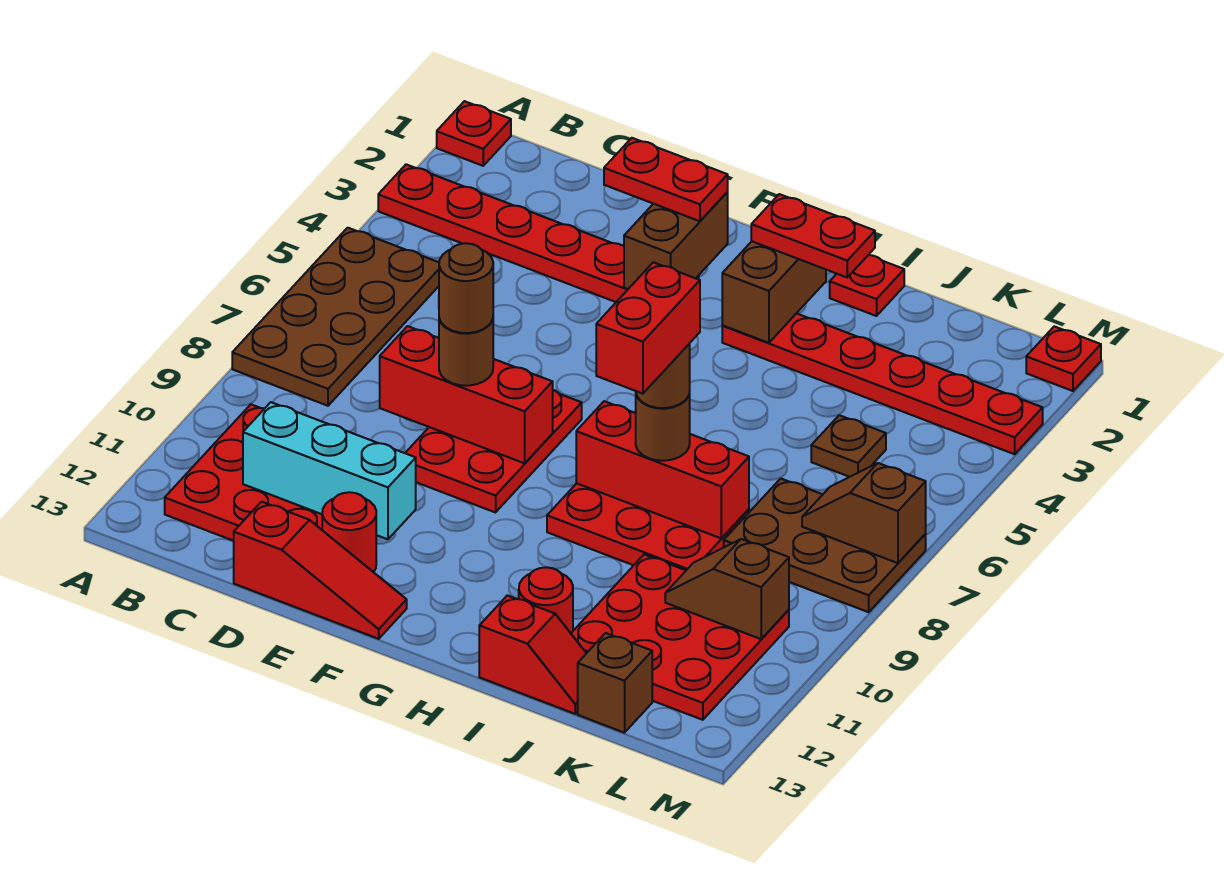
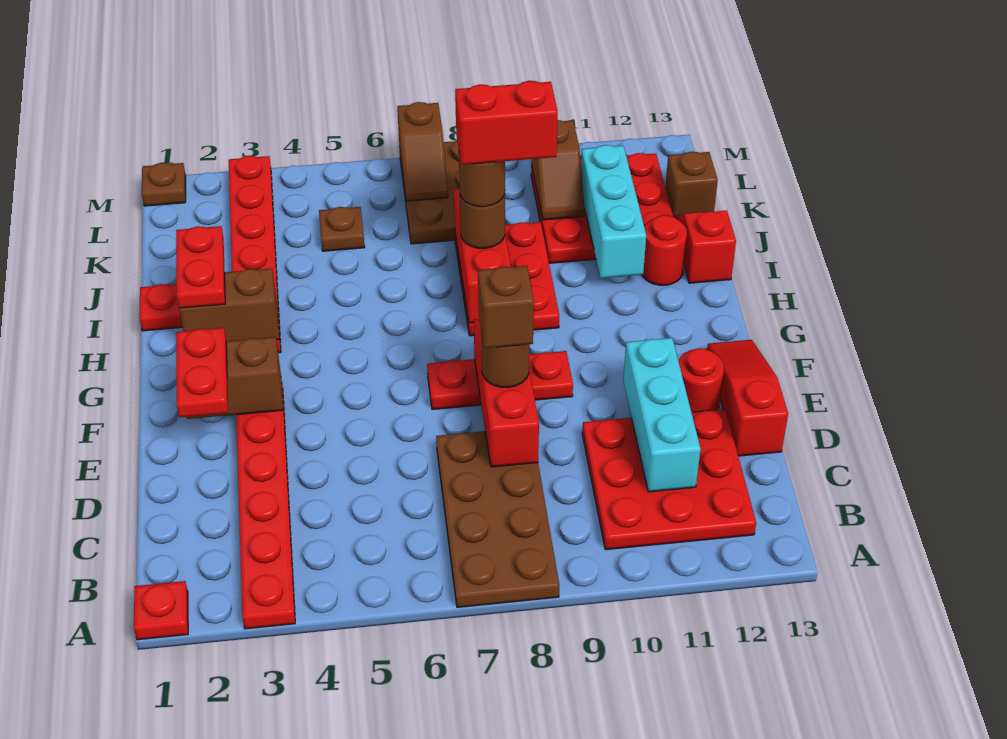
brown plate A5:B8 level 1 -> brown plate A7:D8 level 1
red plate E7:F9 level 1 -> red plate F7:F9 level 1
brown round brick E8 level 4 -> brown brick E8 level 4
none -> cyan brick I11:K11 level 2
red plate M1 level 1 -> brown plate M1 level 1

